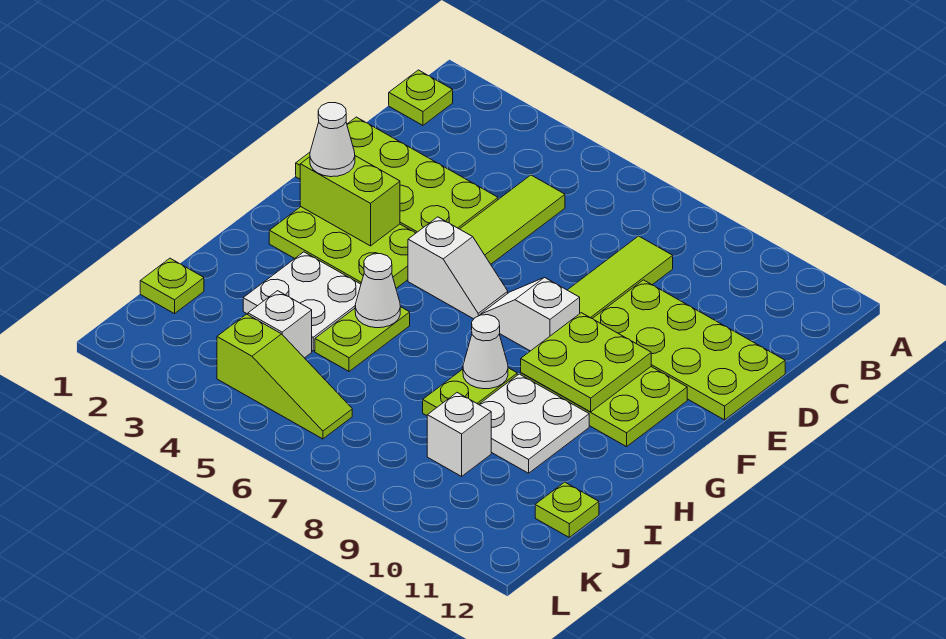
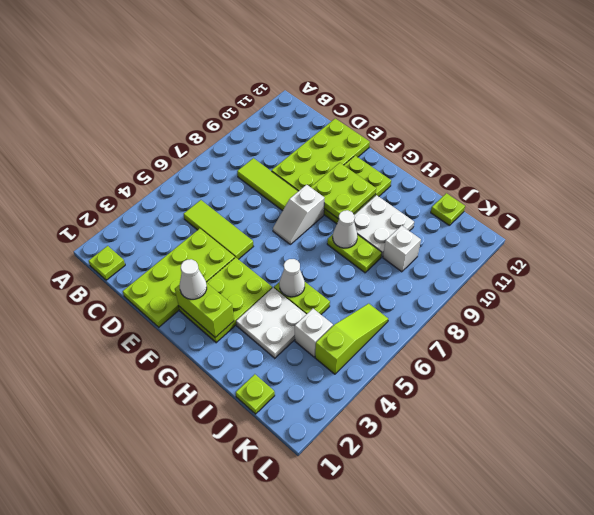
lime brick F2:F3 level 2 -> lime brick F2:G2 level 2
white slope F5:F6 level 1 top 5 -> none

